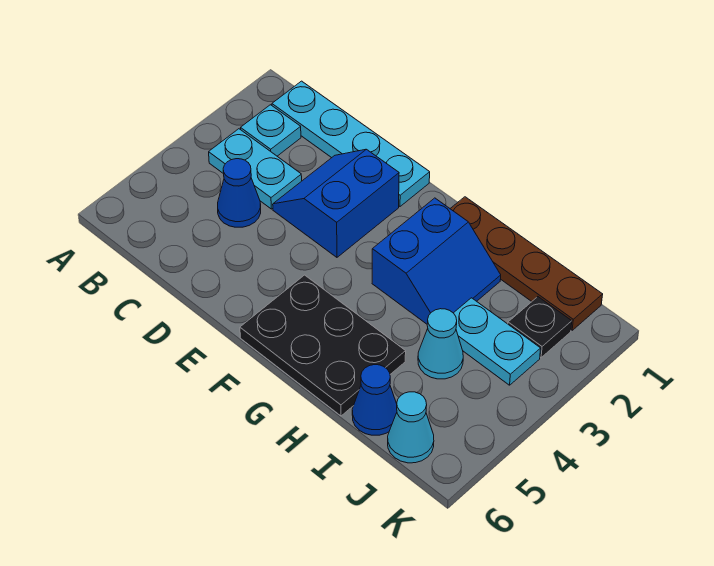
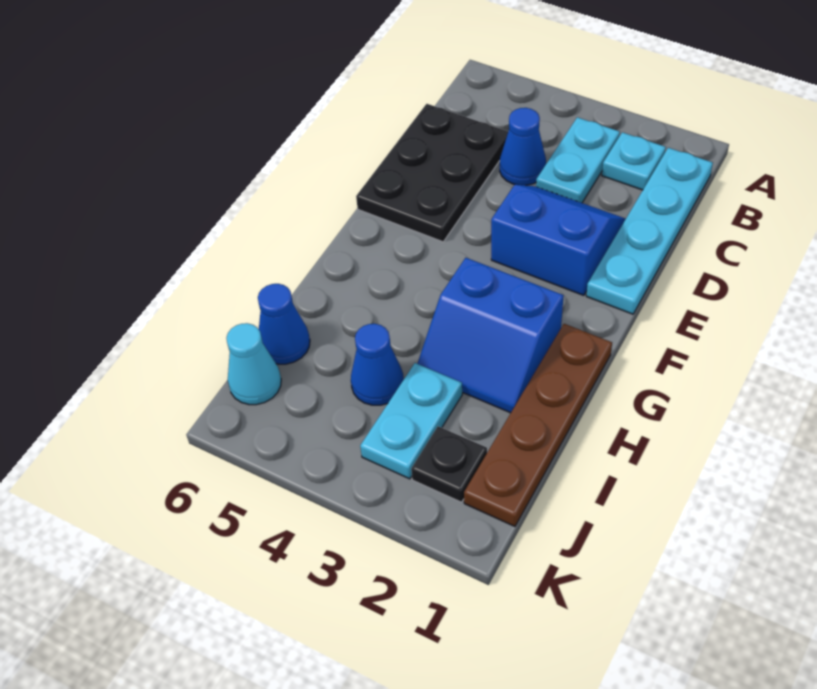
black plate F5:H6 level 1 -> black plate C5:E6 level 1
cyan cone I4 level 1 -> blue cone I4 level 1

